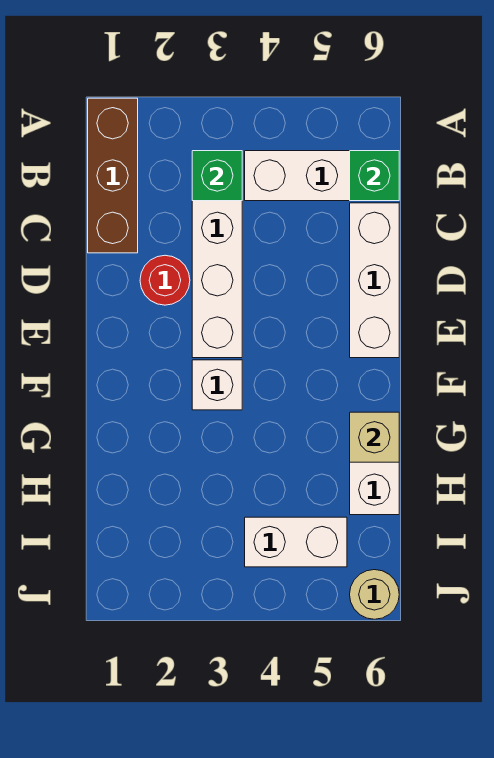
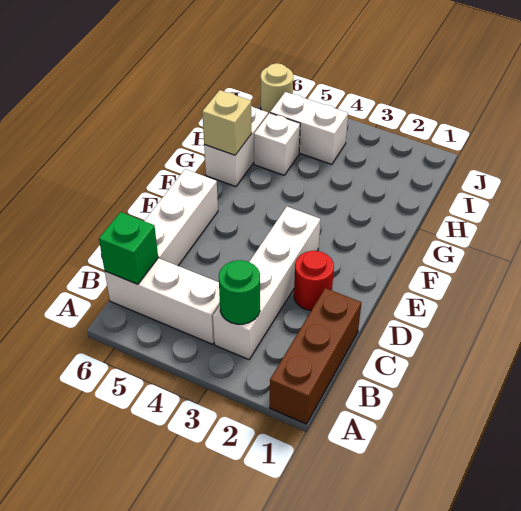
green brick B3 level 2 -> green round brick B3 level 2
white brick F3 level 1 -> white brick H5 level 1

